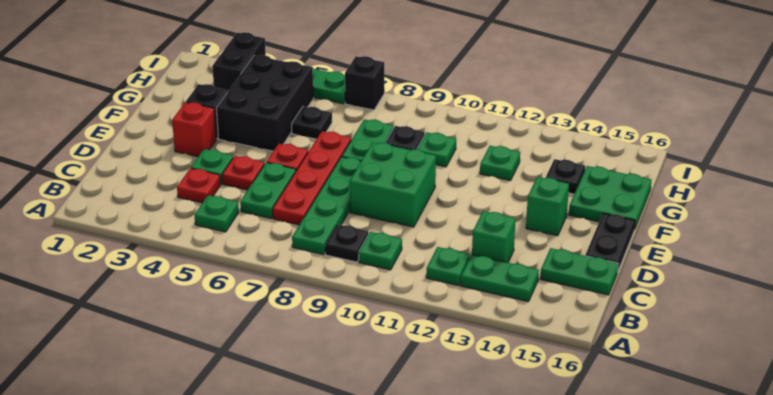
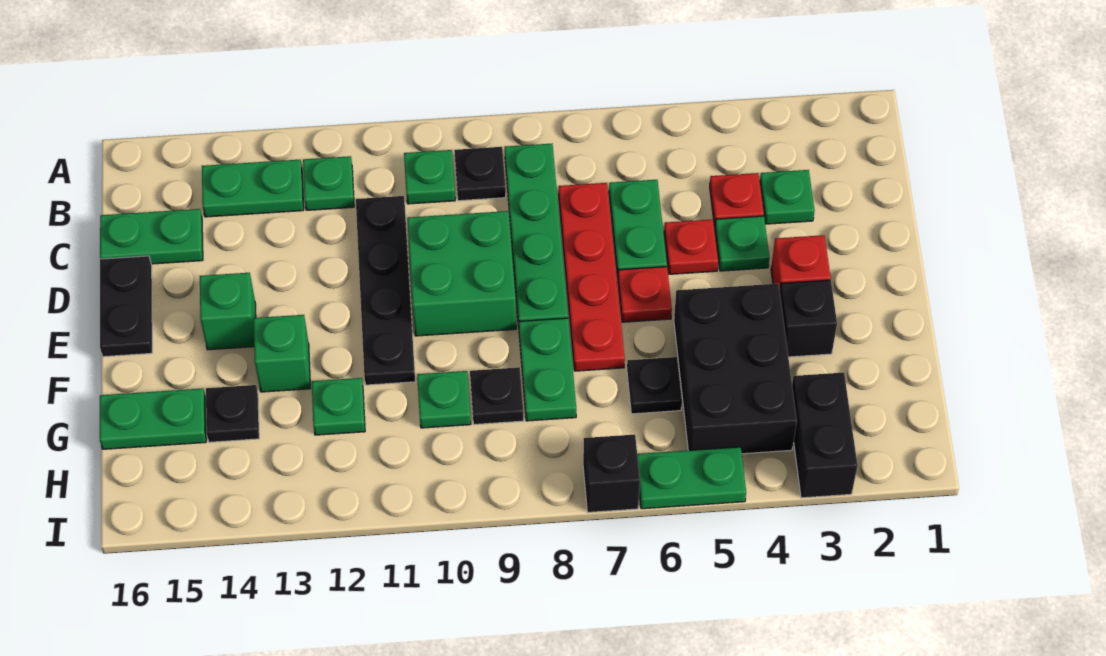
green plate B5 level 1 -> green plate C3 level 1
none -> black plate C11:F11 level 1
green brick C13 level 1 -> green brick F13 level 1
green plate F15:G16 level 1 -> green plate G15:G16 level 1

